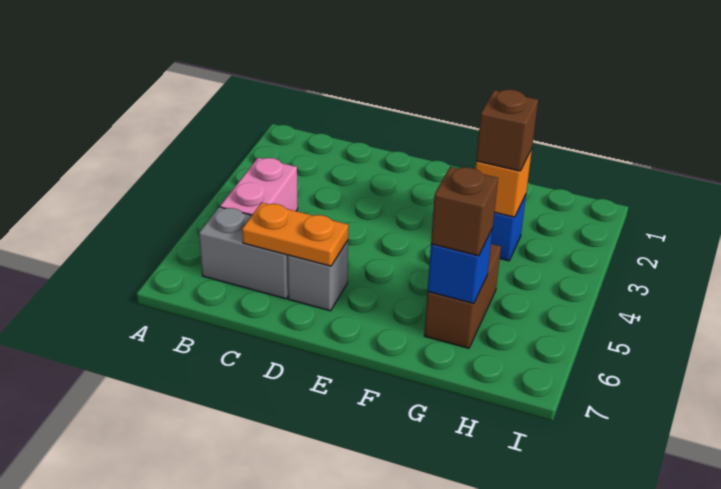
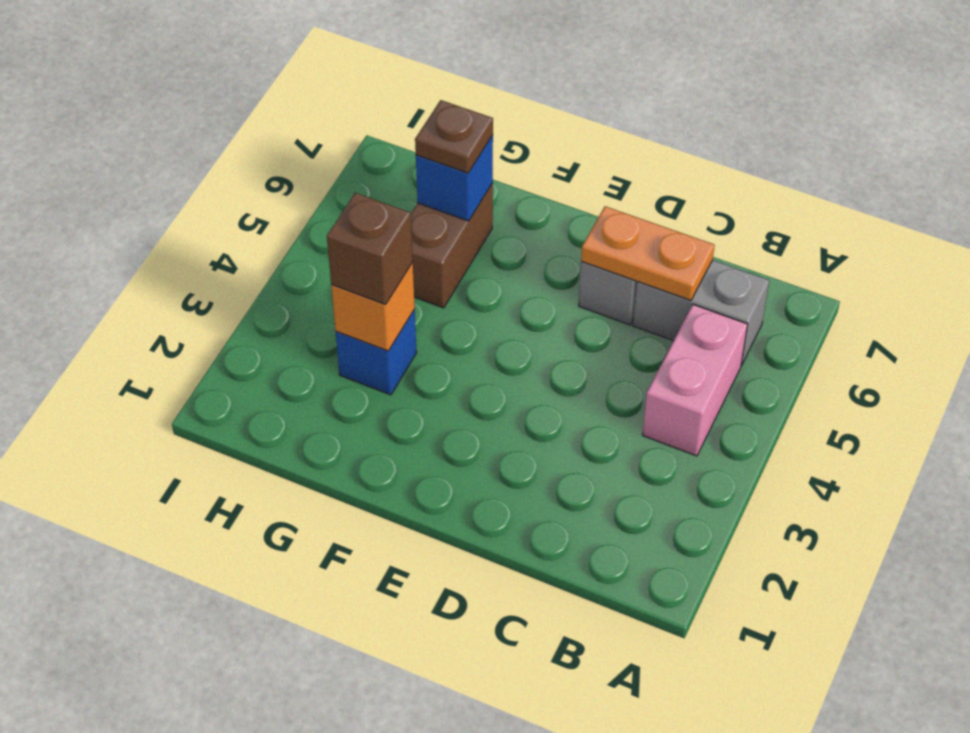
brown brick G6 level 3 -> brown plate G6 level 3

